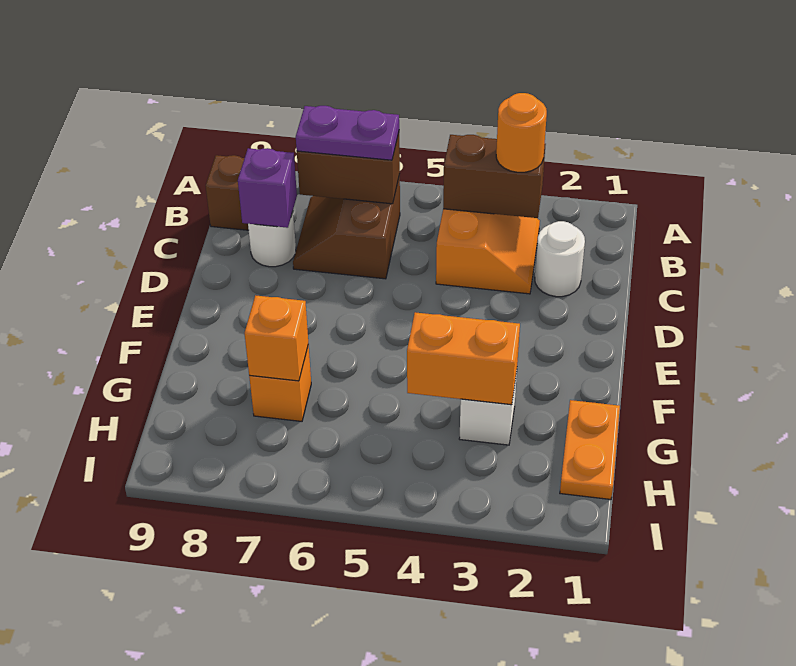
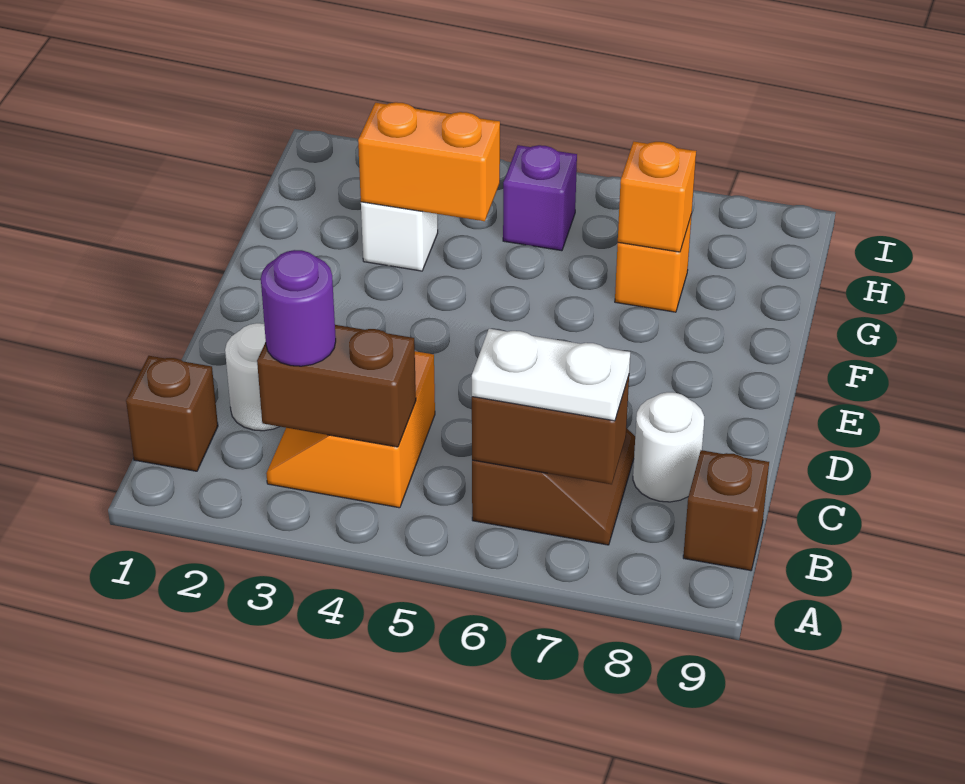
none -> brown brick B1 level 1
orange round brick B3 level 3 -> purple round brick B3 level 3
purple plate B6:B7 level 3 -> white plate B6:B7 level 3
purple brick C8 level 2 -> purple brick H5 level 1
orange plate G1:H1 level 1 -> none

